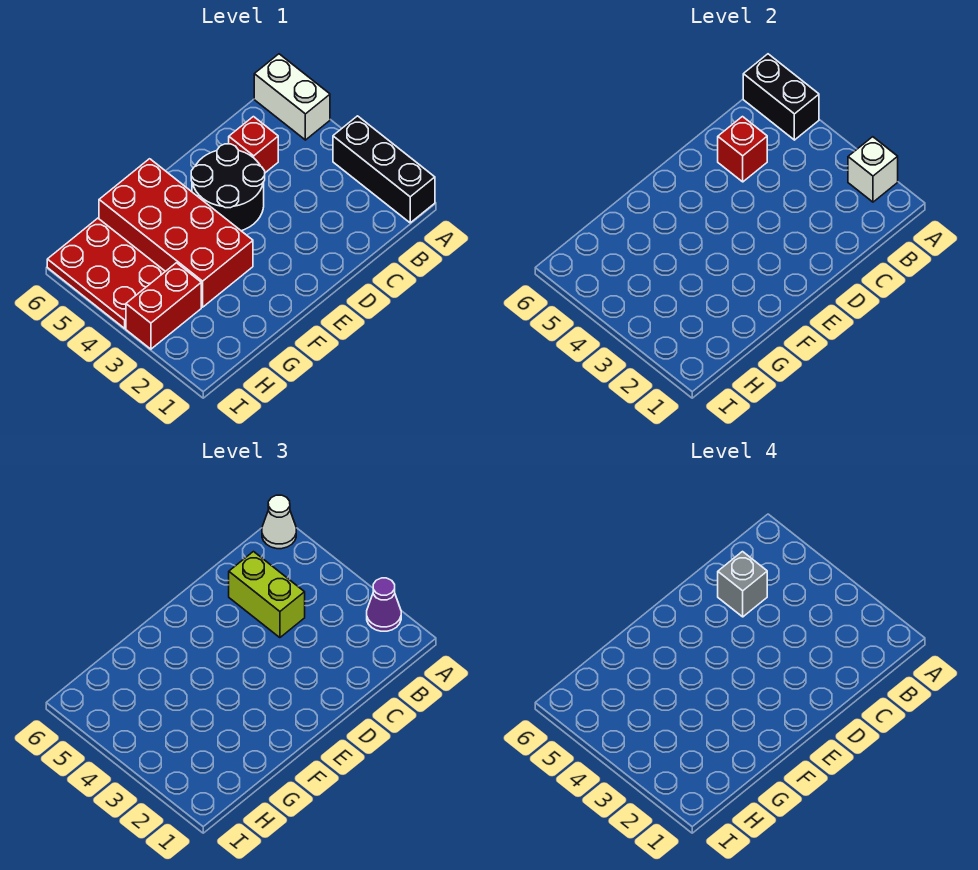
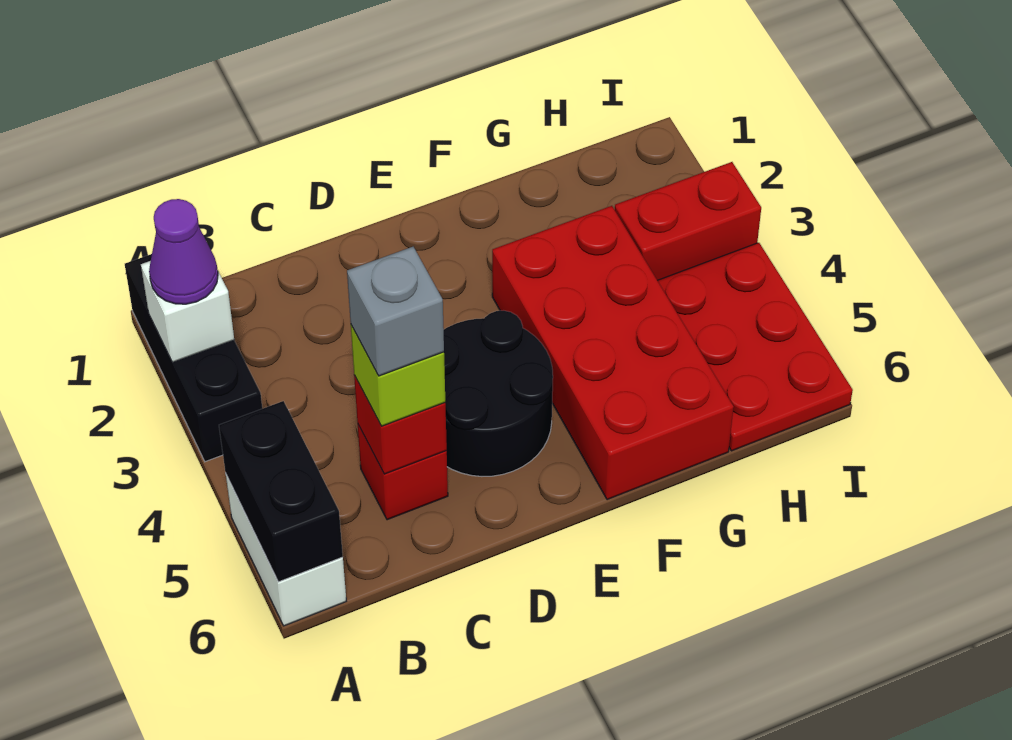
white cone A6 level 3 -> none
lime brick C4:C5 level 3 -> lime brick C5 level 3

